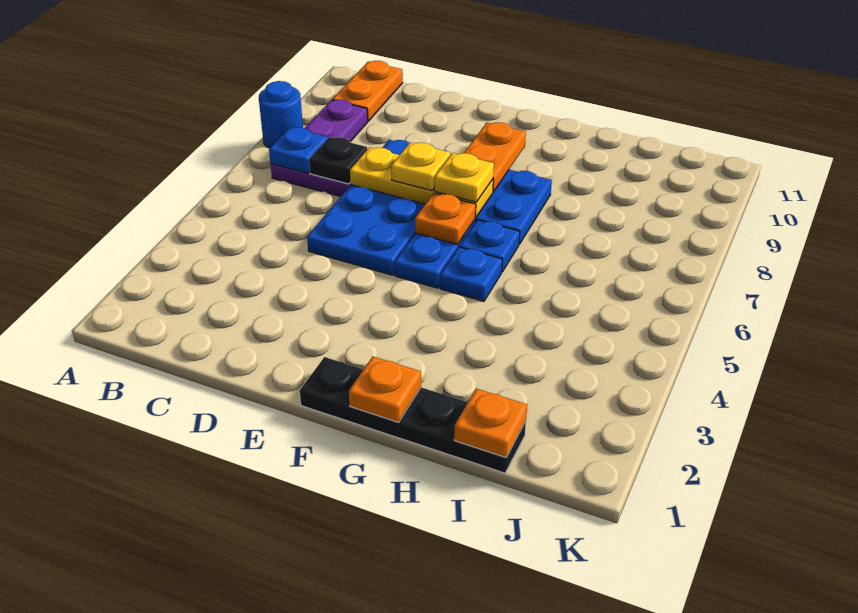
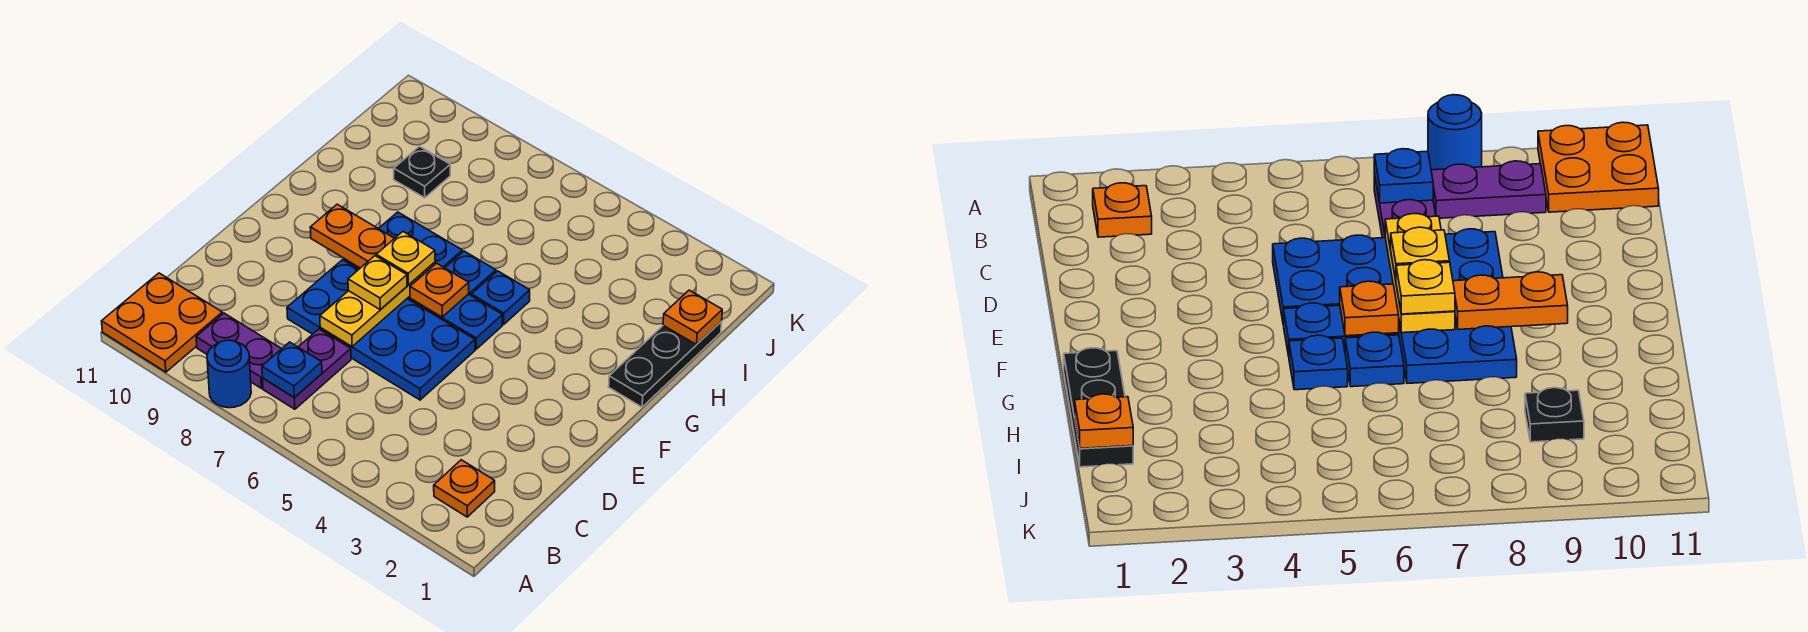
orange plate B10:B11 level 1 -> orange plate A10:B11 level 1
black plate C7 level 2 -> black plate I9 level 1
black plate F1:I1 level 1 -> black plate G1:I1 level 1
orange plate G1 level 2 -> orange plate B2 level 1

